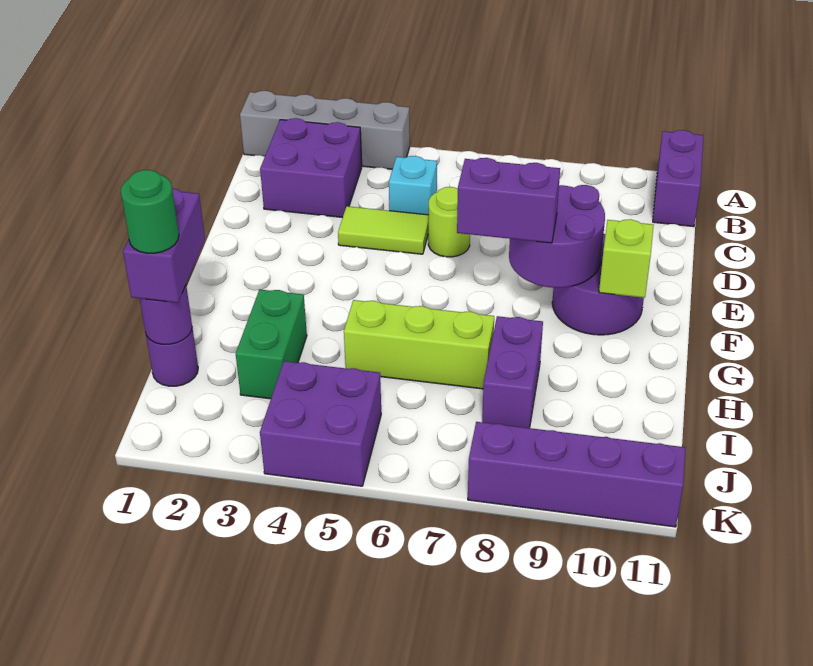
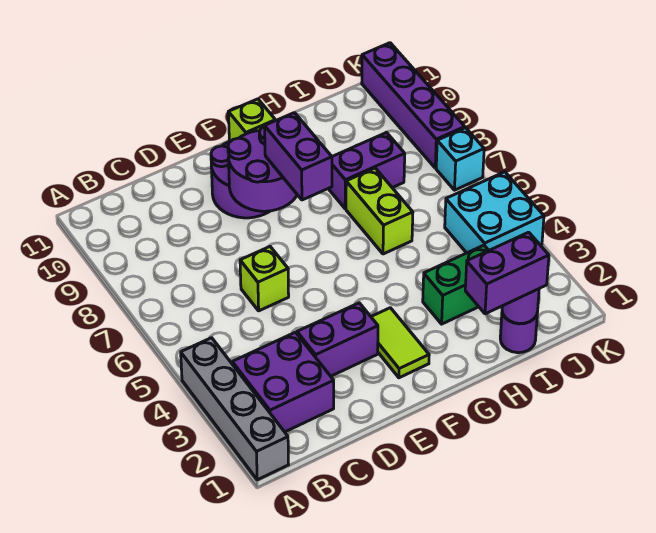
purple brick A11:B11 level 1 -> purple brick D3:E3 level 1
cyan brick C5 level 1 -> cyan brick K7 level 1
lime tile D4:D5 level 1 -> lime tile F2:F3 level 1
lime round brick D6 level 1 -> lime brick D6 level 1
lime brick H5:H7 level 1 -> lime brick H6:H7 level 1
green round brick I1 level 4 -> none
purple brick J4:K5 level 1 -> cyan brick J4:K5 level 1

